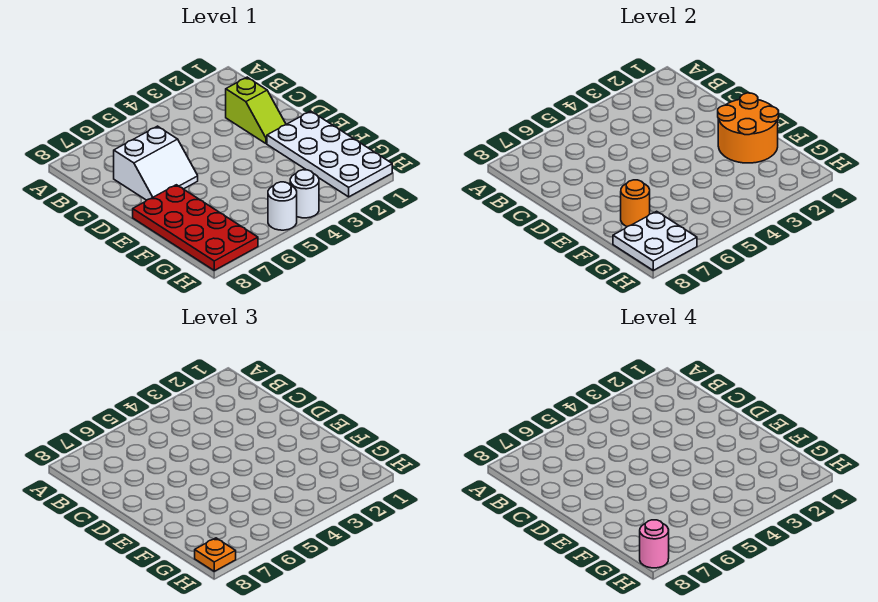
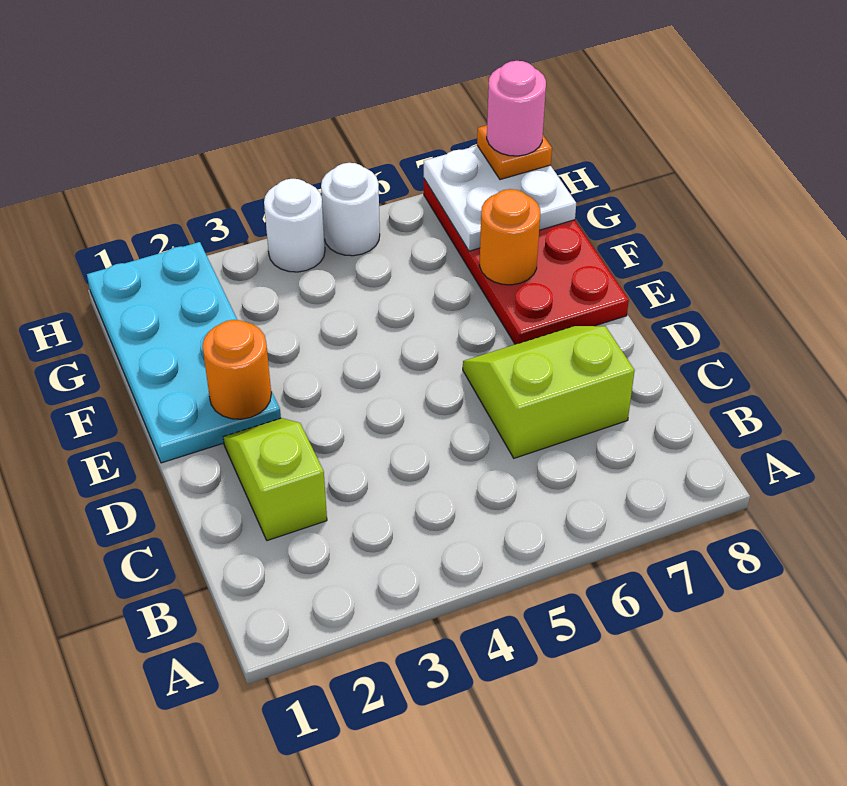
white slope C6:D7 level 1 top C -> lime slope C6:D7 level 1 top C
white plate E1:H2 level 1 -> cyan plate E1:H2 level 1
orange round brick E1:F2 level 2 -> orange round brick E2 level 2

